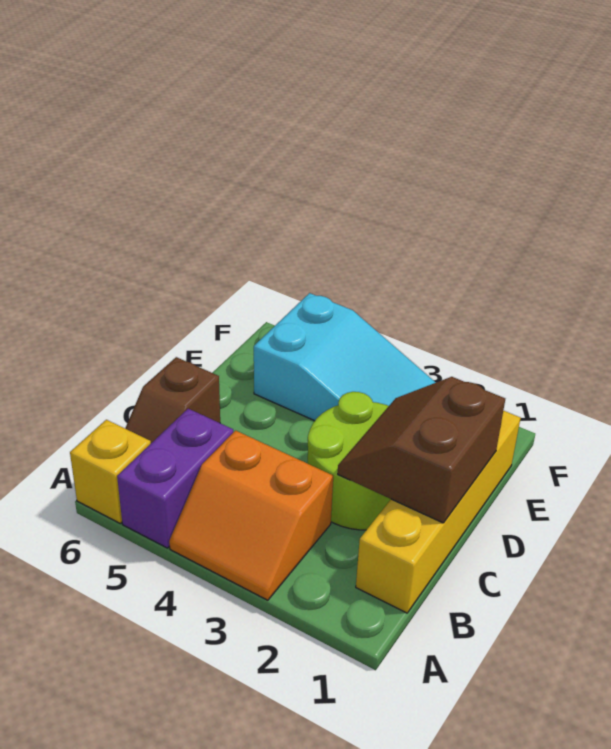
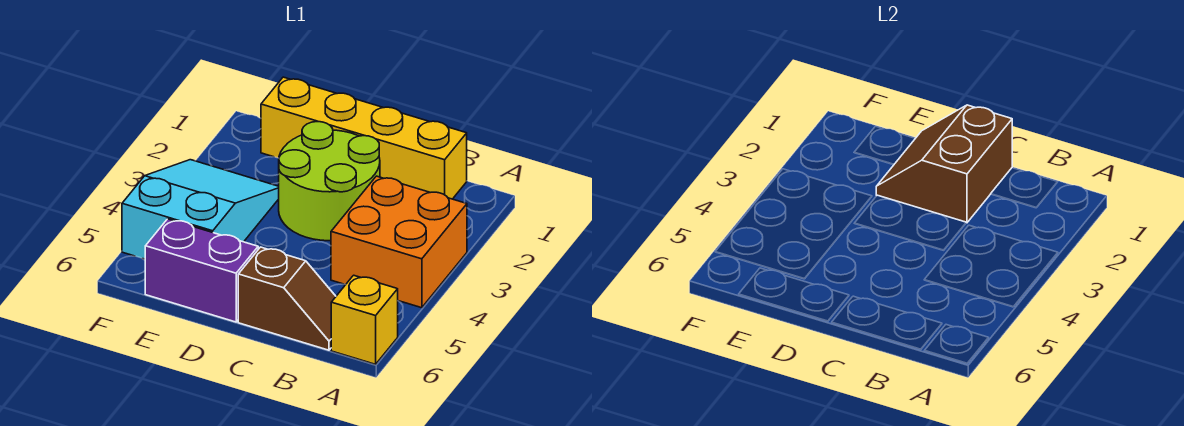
orange slope A3:B4 level 1 top B -> orange brick A3:B4 level 1
purple brick A5:B5 level 1 -> purple brick D6:E6 level 1
brown slope C1:D2 level 2 top 1 -> brown slope C1:D2 level 2 top C

